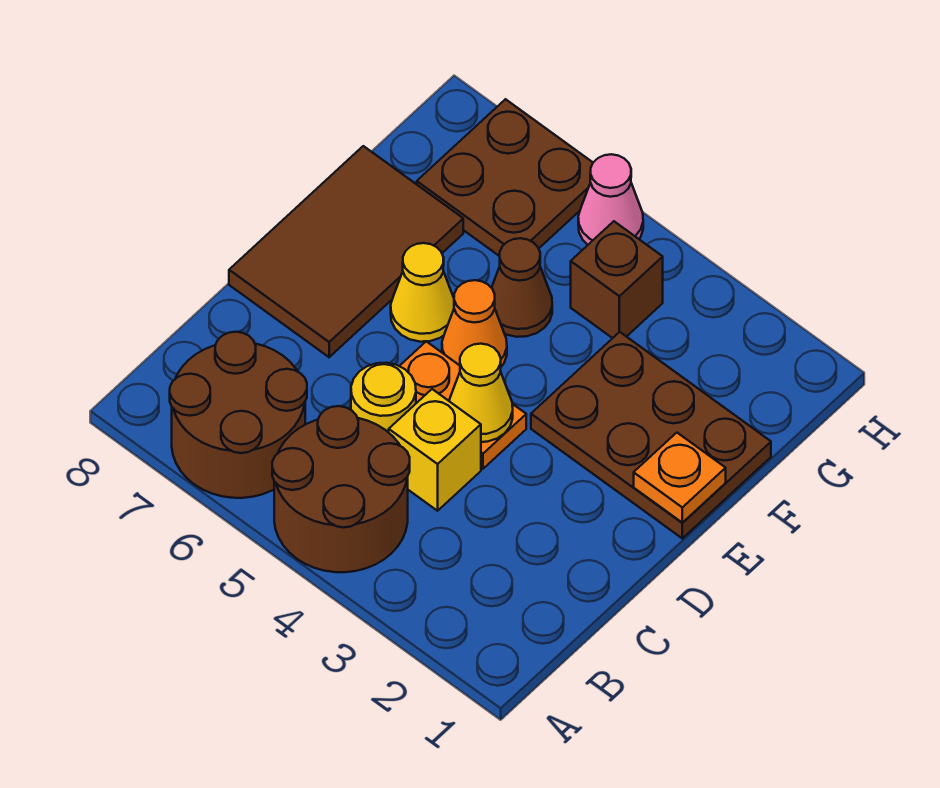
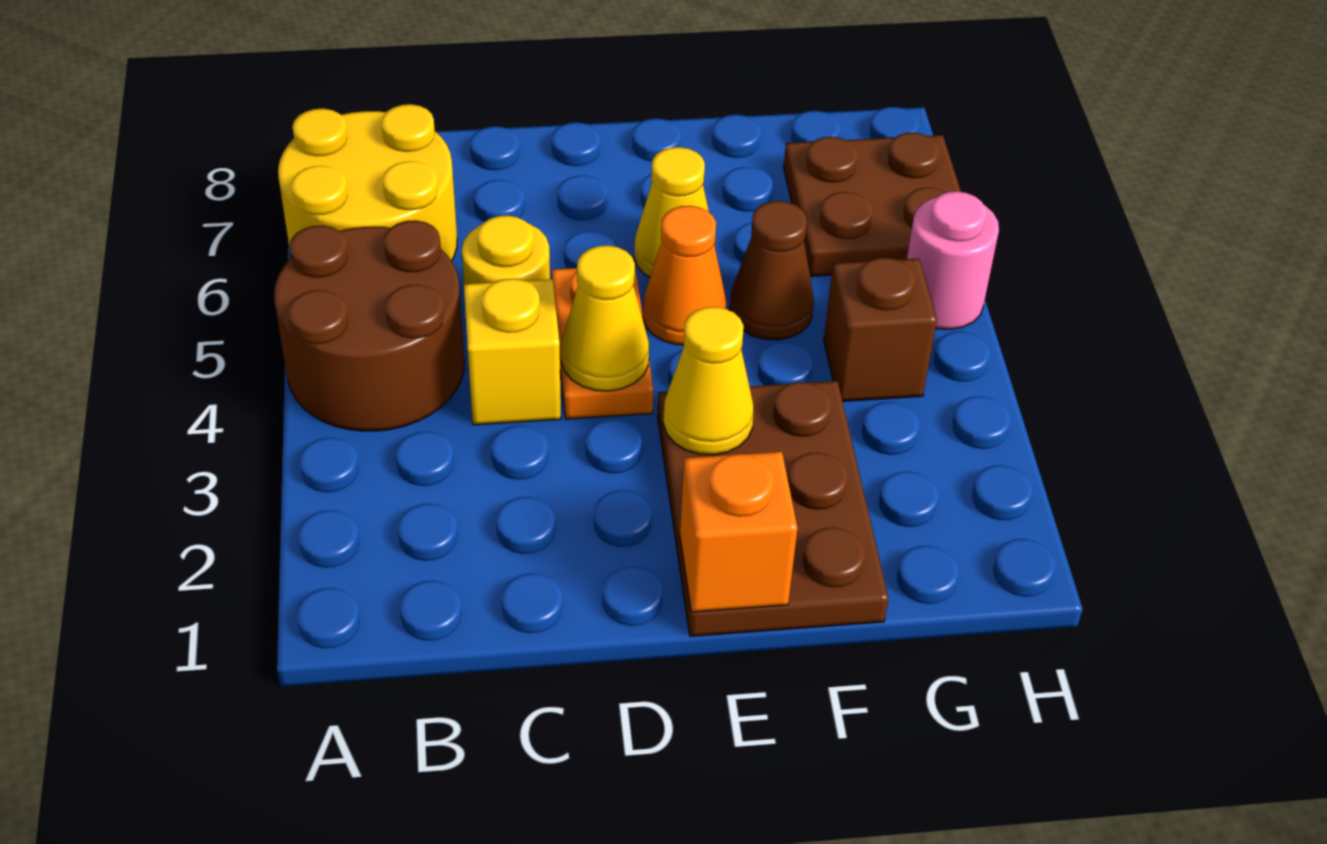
brown round brick A6:B7 level 1 -> yellow round brick A6:B7 level 1
brown tile D7:F8 level 1 -> none
orange plate E1 level 2 -> orange brick E1 level 2
none -> yellow cone E3 level 2
pink cone H5 level 1 -> pink round brick H5 level 1

